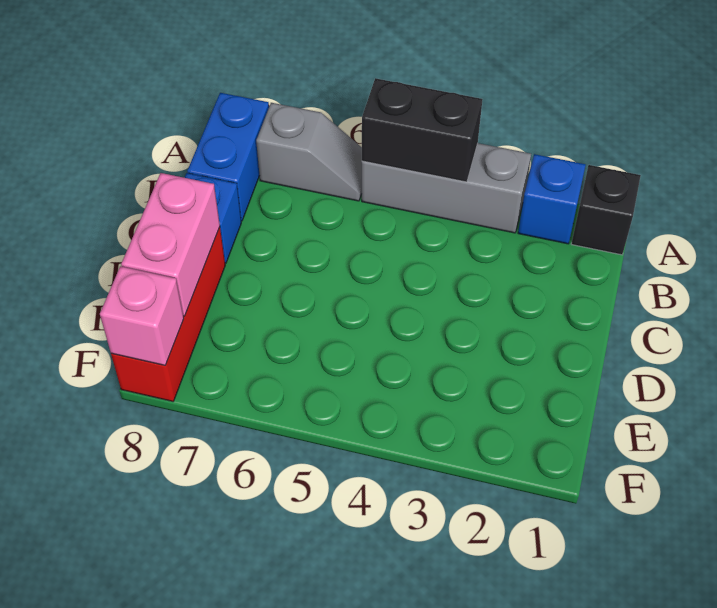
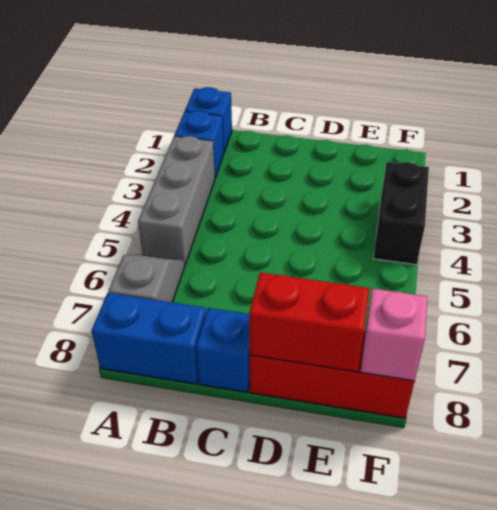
black brick A1 level 1 -> blue brick A1 level 1
black brick A4:A5 level 2 -> black brick F3:F4 level 1
pink brick D8:E8 level 2 -> red brick D8:E8 level 2

